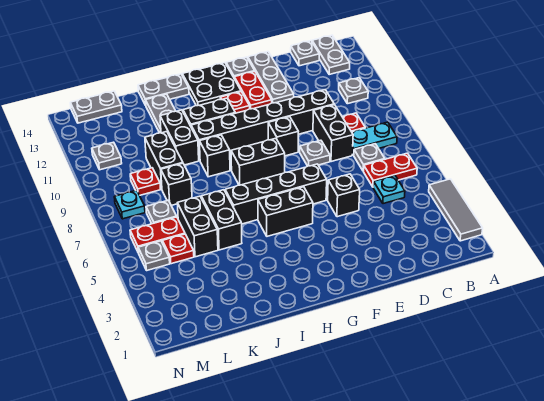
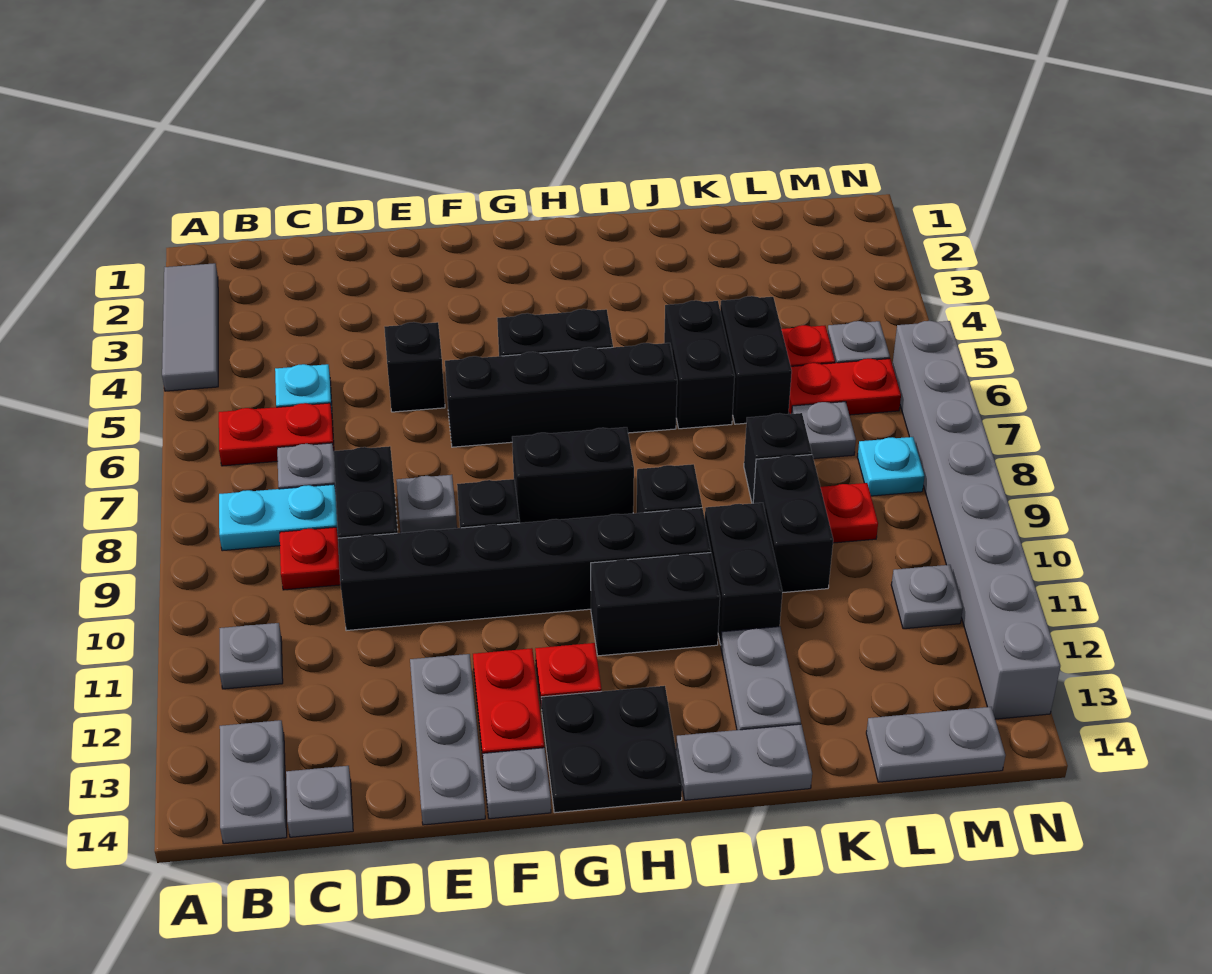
none -> grey brick N6:N13 level 1

